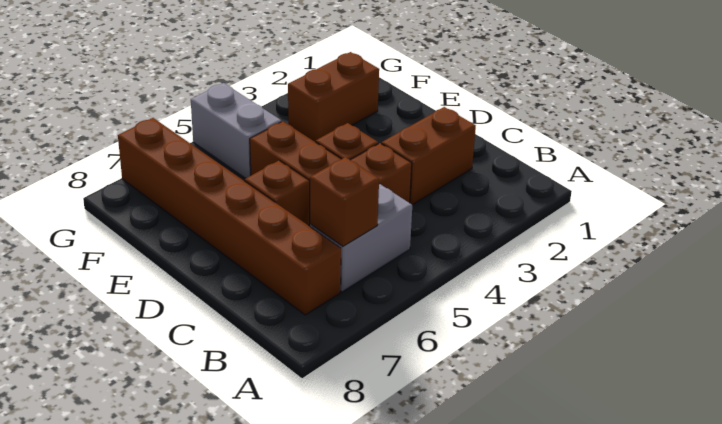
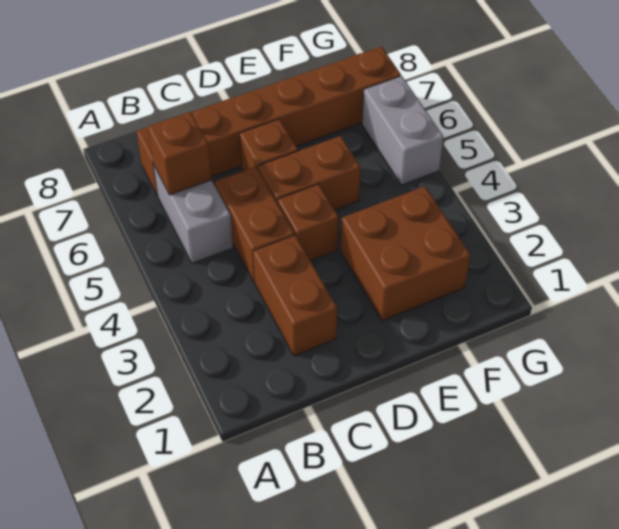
brown brick F2:F3 level 1 -> brown brick E2:F3 level 1
grey brick F5:G5 level 1 -> grey brick G5:G6 level 1

